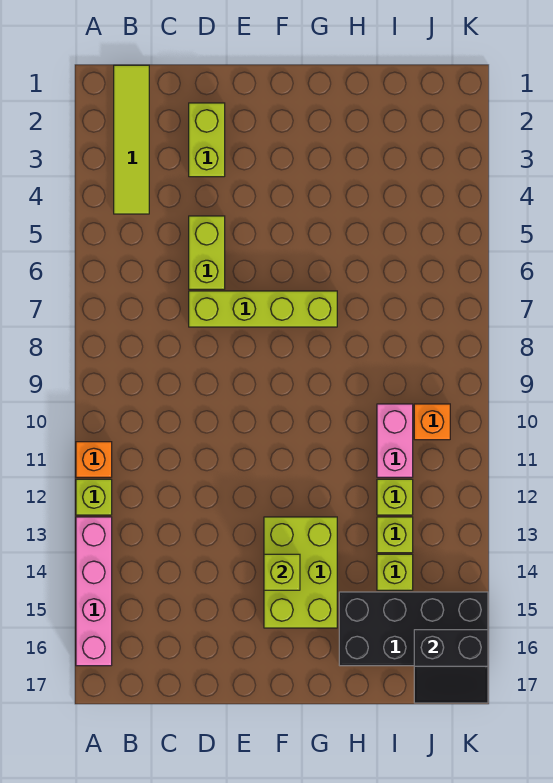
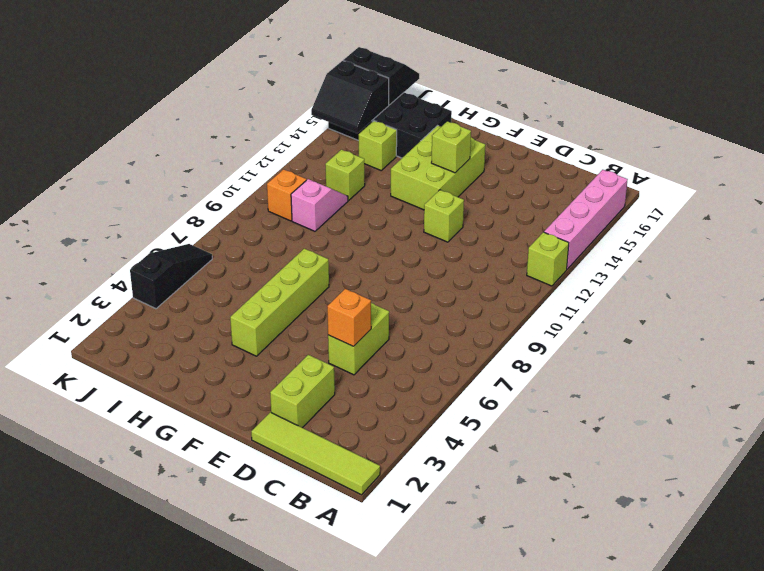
orange brick A11 level 1 -> orange brick D5 level 2
lime tile B1:B4 level 1 -> lime tile A1:D1 level 1
lime brick D7:G7 level 1 -> lime brick G4:G7 level 1
pink brick I10:I11 level 1 -> pink slope I10:I11 level 1 top 10
lime brick I13 level 1 -> lime brick E12 level 1
none -> black slope J14:K15 level 2 top 15
none -> black slope K4:K6 level 1 top 4

